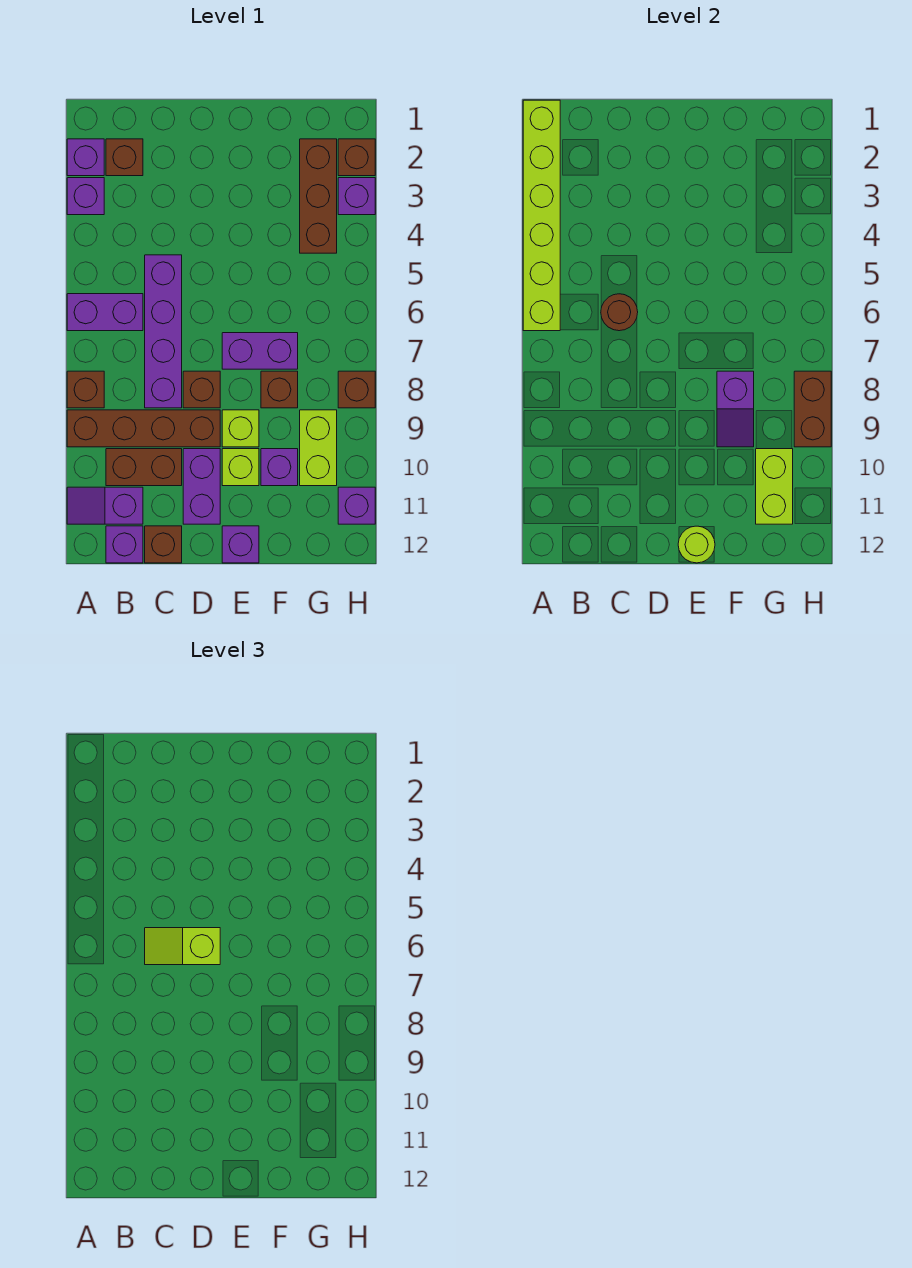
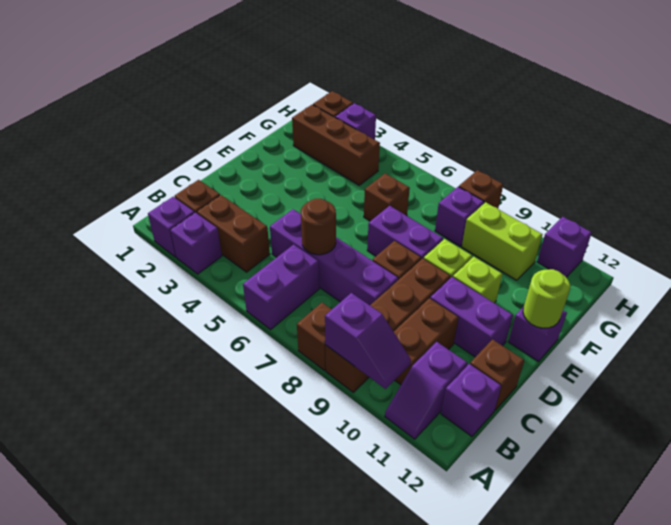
lime brick A1:A6 level 2 -> none
lime slope C6:D6 level 3 top D -> none
purple brick E7:F7 level 1 -> purple brick E7:E8 level 1
brown brick F8 level 1 -> brown brick F6 level 1
purple slope F8:F9 level 2 top 8 -> purple slope A9:A10 level 2 top 9
purple brick F10 level 1 -> purple brick G8 level 1
lime brick G10:G11 level 2 -> none
brown brick H8:H9 level 2 -> brown brick B3:B4 level 1

